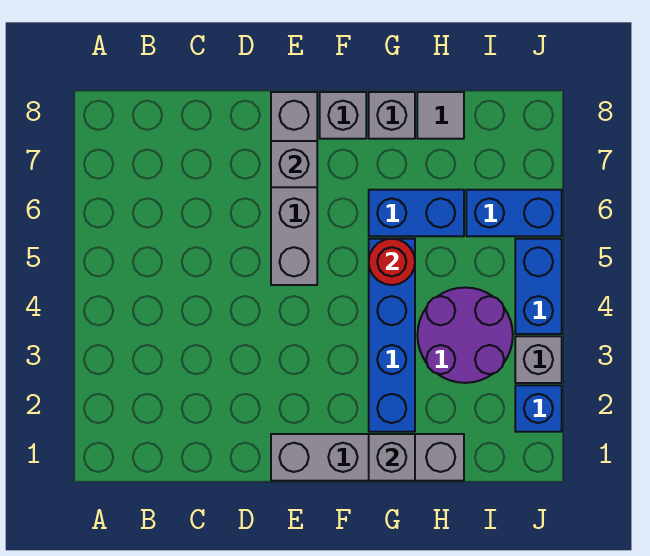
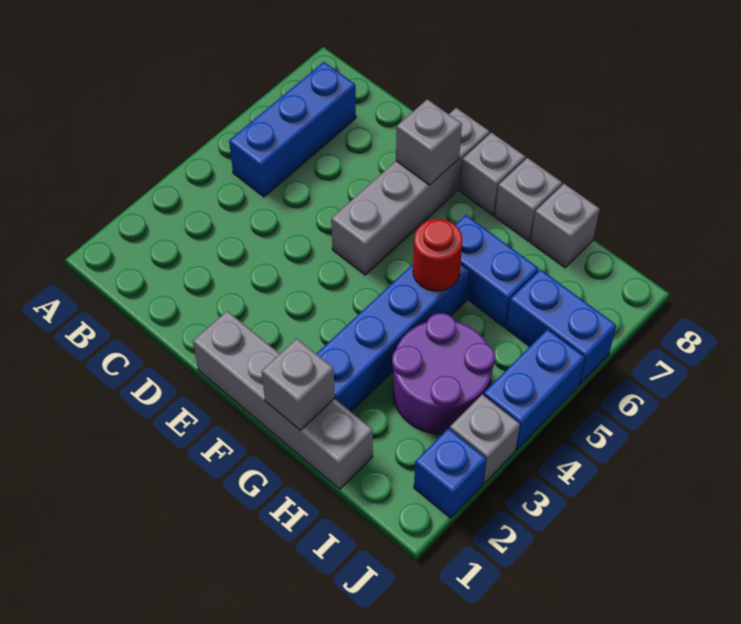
none -> blue brick B5:B7 level 1
grey tile H8 level 1 -> grey brick H8 level 1

